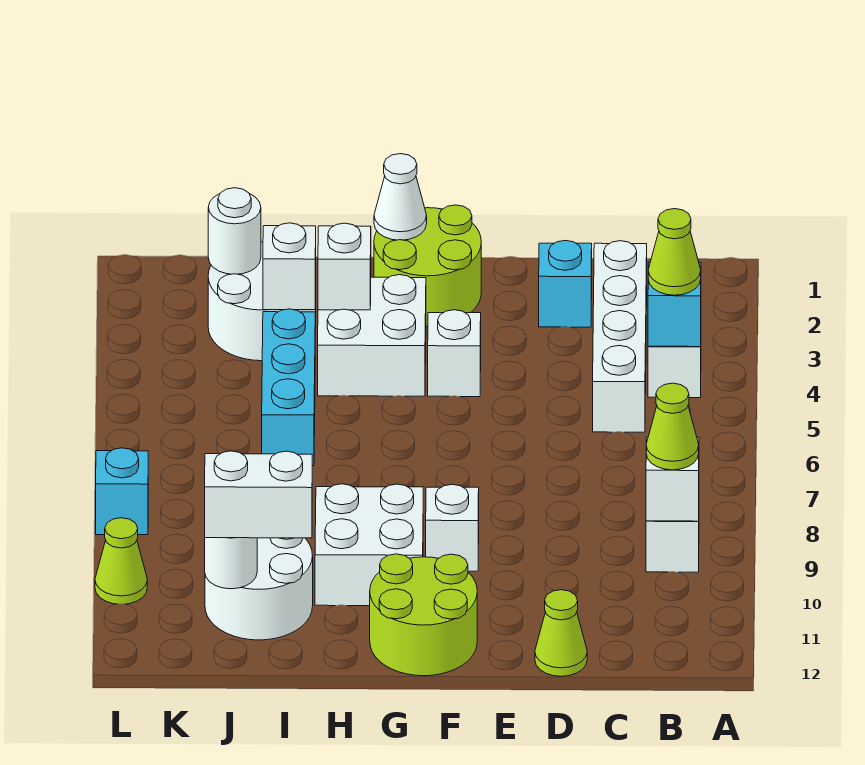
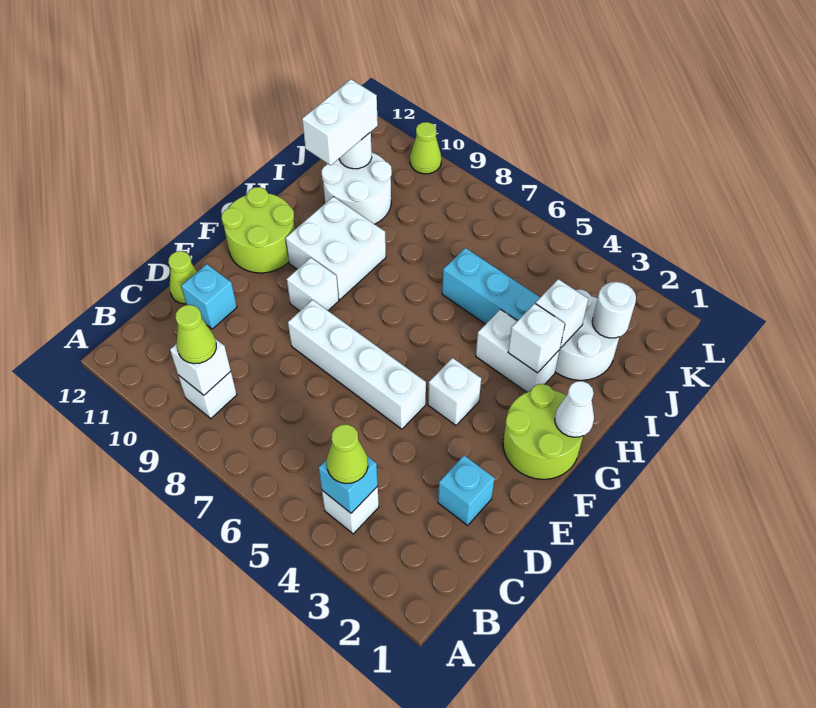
white brick C2:C5 level 1 -> white brick E5:E8 level 1
white brick G3:H4 level 1 -> white brick H3:H4 level 1
cyan brick L8 level 1 -> cyan brick D11 level 1

